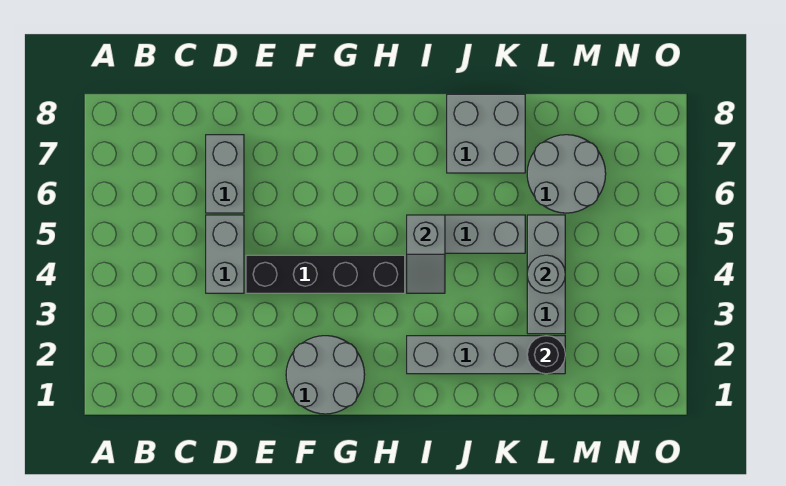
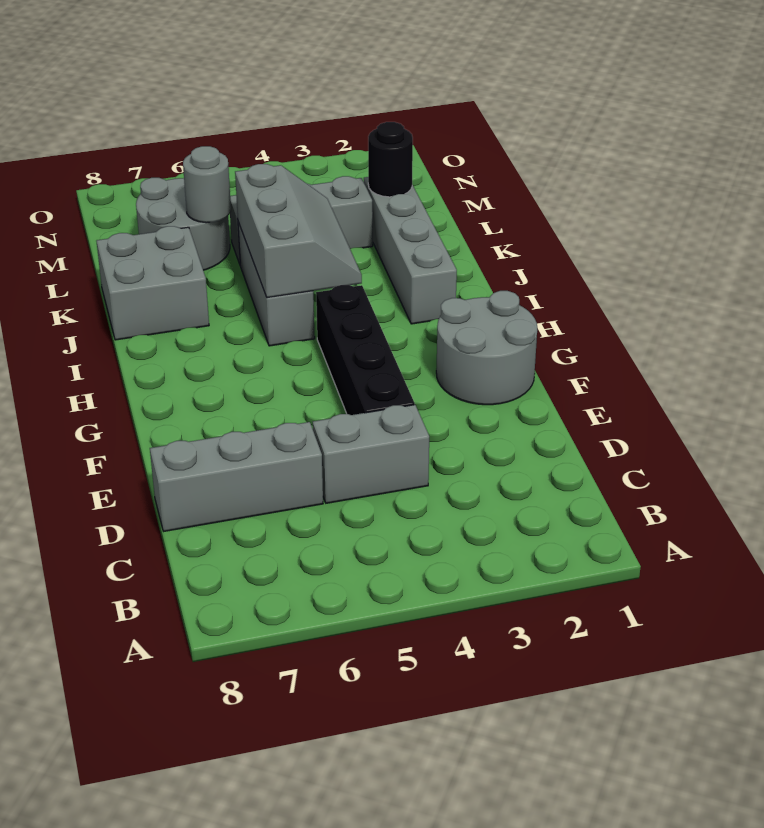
grey brick D6:D7 level 1 -> grey brick D6:D8 level 1
grey slope I4:I5 level 2 top 5 -> grey slope I4:K5 level 2 top 5
grey round brick L4 level 2 -> grey round brick L6 level 2

